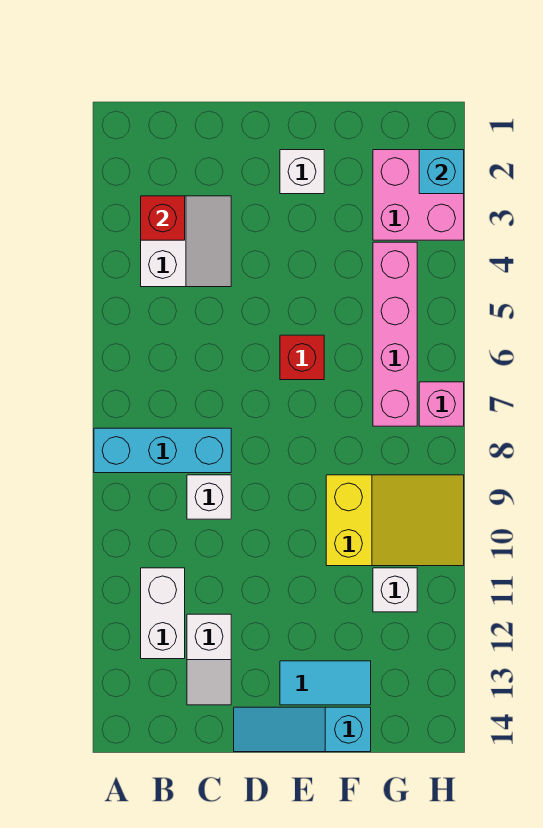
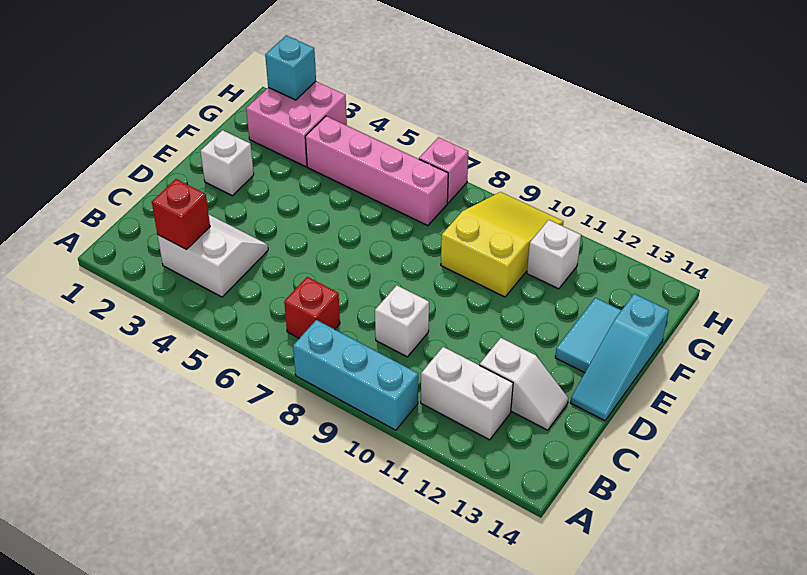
cyan brick A8:C8 level 1 -> cyan brick A8:A10 level 1
red brick E6 level 1 -> red brick B7 level 1

